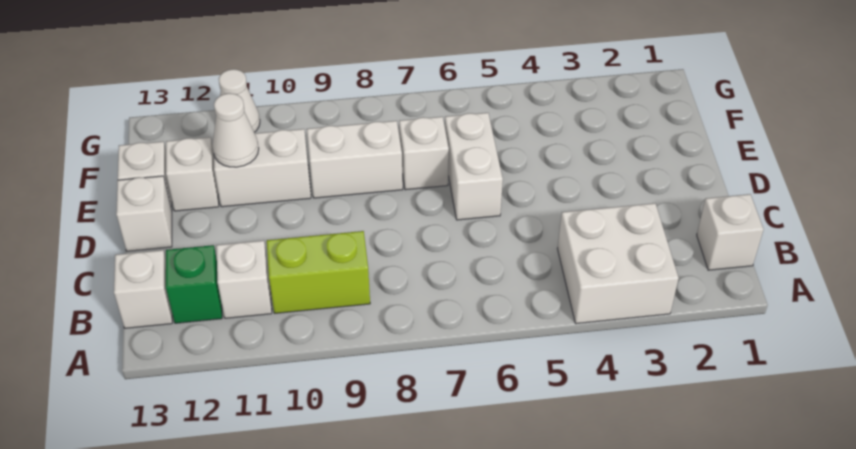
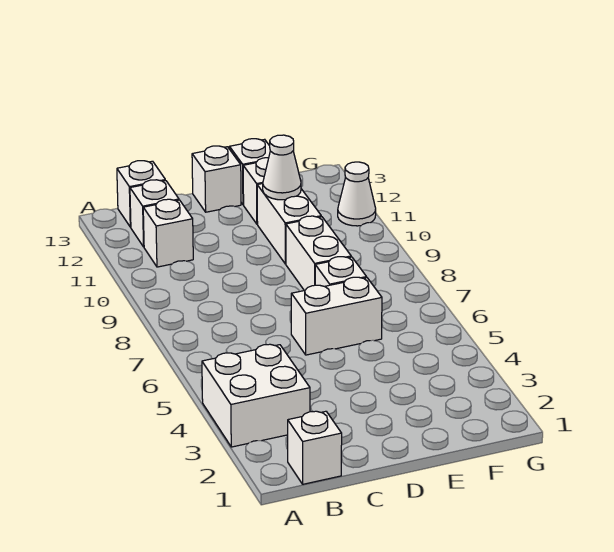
lime brick B9:B10 level 1 -> none
green brick B12 level 1 -> white brick B12 level 1

